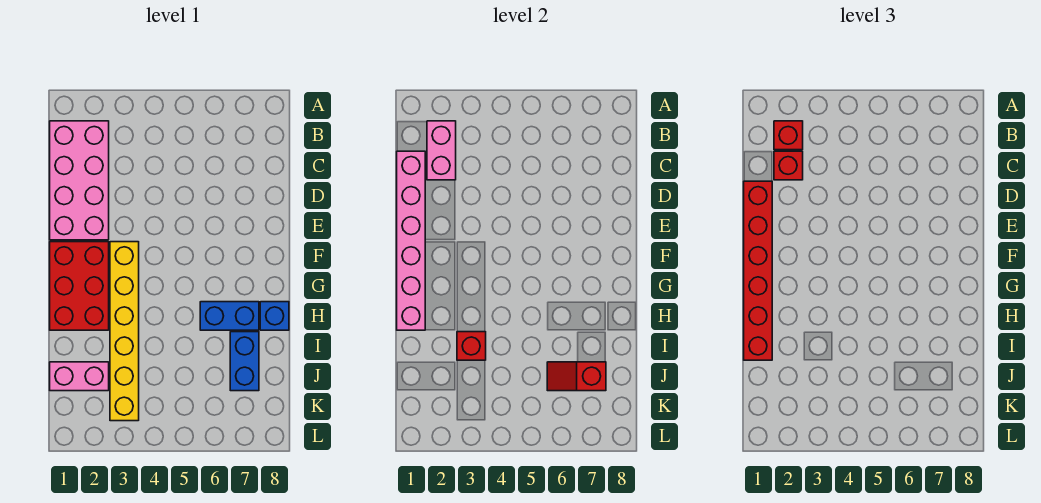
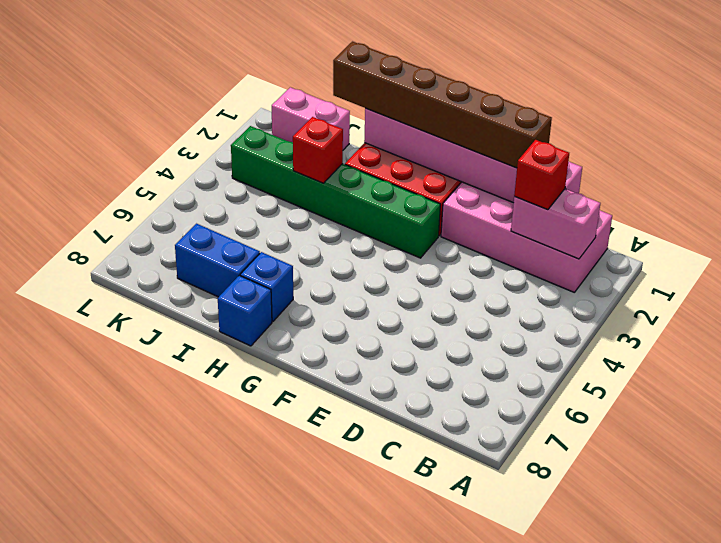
red brick B2 level 3 -> none
red brick D1:I1 level 3 -> brown brick D1:I1 level 3
yellow brick F3:K3 level 1 -> green brick F3:K3 level 1
blue brick H6:H7 level 1 -> blue brick H7 level 1
pink brick J1:J2 level 1 -> pink brick J1:K1 level 1
red slope J6:J7 level 2 top 7 -> none

